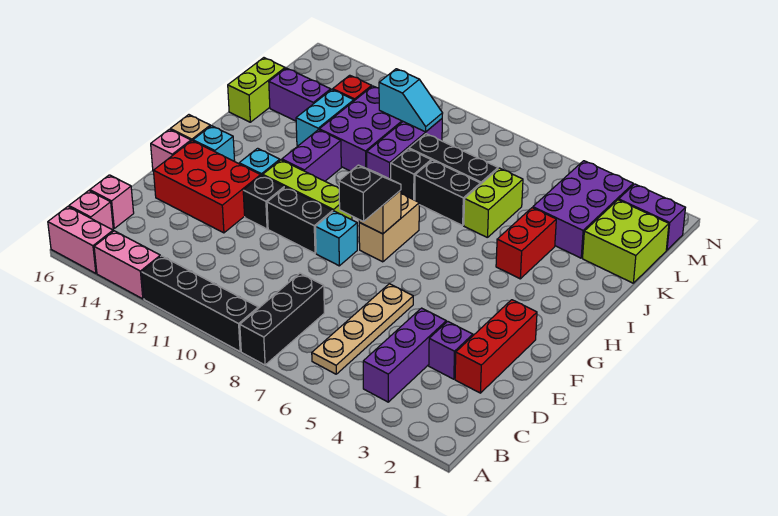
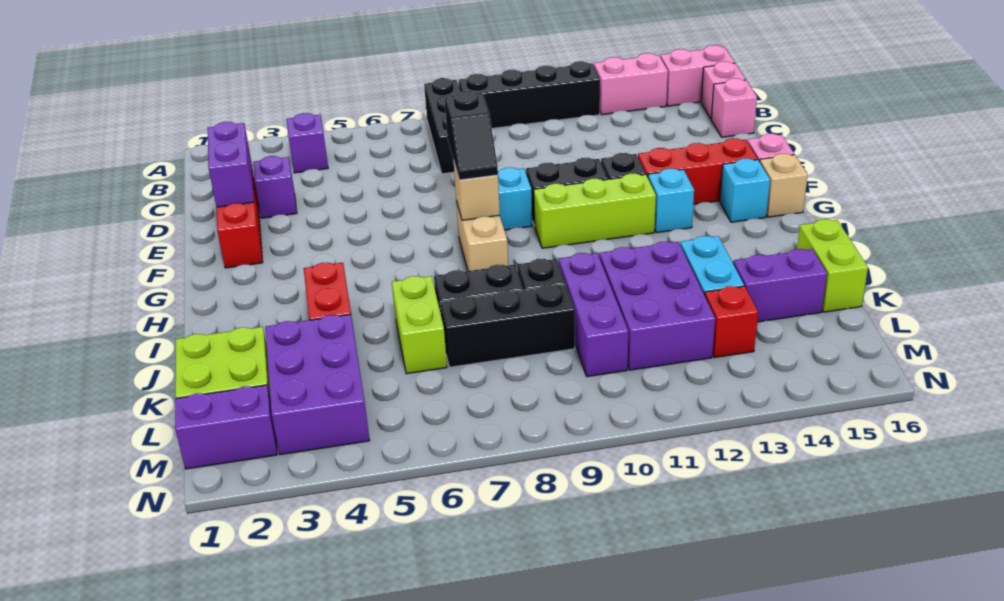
purple brick B4:D4 level 1 -> purple brick B4 level 1
tan plate B6:E6 level 1 -> none
red brick E13:F15 level 1 -> red brick F13:F15 level 1
purple brick H12:I12 level 1 -> purple brick D2:E2 level 2
cyan slope L10:L11 level 2 top 11 -> none

